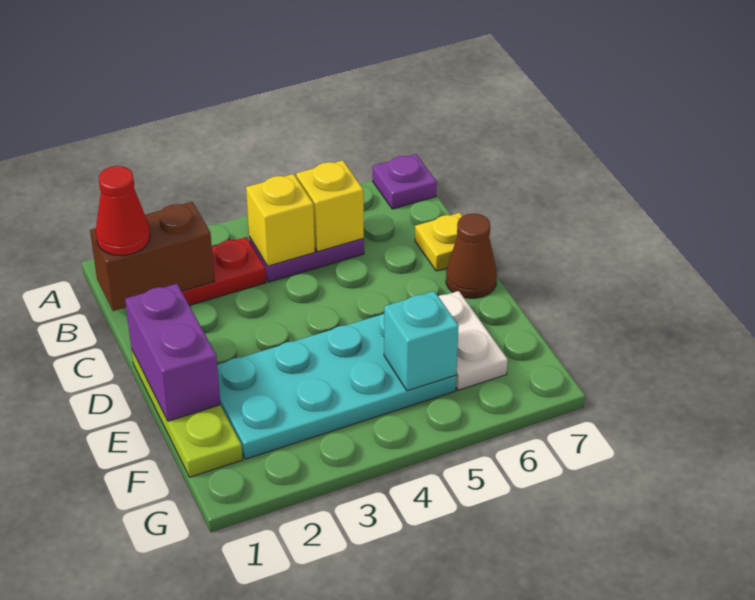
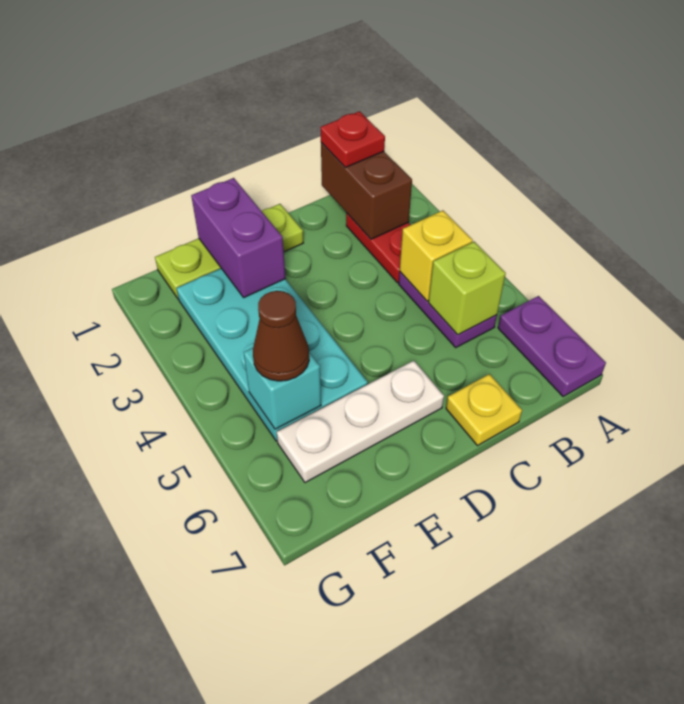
purple plate A7 level 1 -> purple plate A6:A7 level 1
red cone B1 level 3 -> red plate B1 level 3
yellow brick B5 level 2 -> lime brick B5 level 2
purple brick D1:E1 level 2 -> purple brick E1:E2 level 2
brown cone D7 level 1 -> brown cone F5 level 3
white plate E6:F6 level 1 -> white plate D6:F6 level 1

